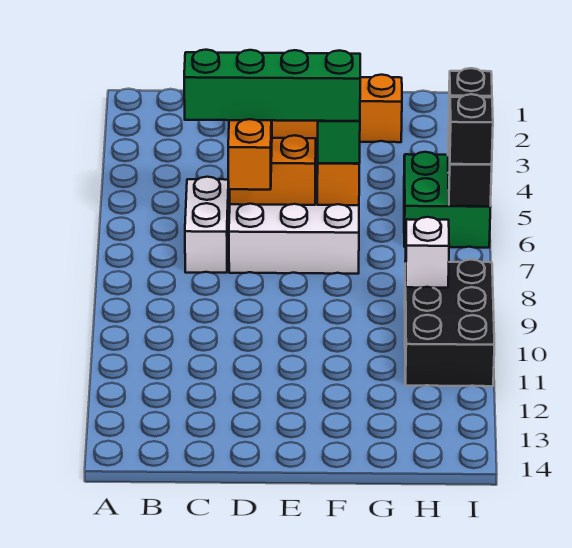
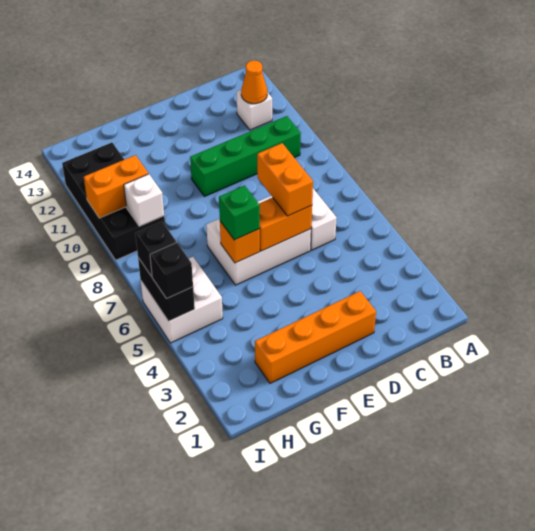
none -> white brick B12 level 1
none -> orange cone B12 level 2
green brick C6:F6 level 4 -> green brick B10:E10 level 1
green brick H5:I6 level 1 -> white brick H5:I6 level 1
black brick H9:I11 level 1 -> black brick H9:I12 level 1
none -> orange brick H10:I10 level 2

